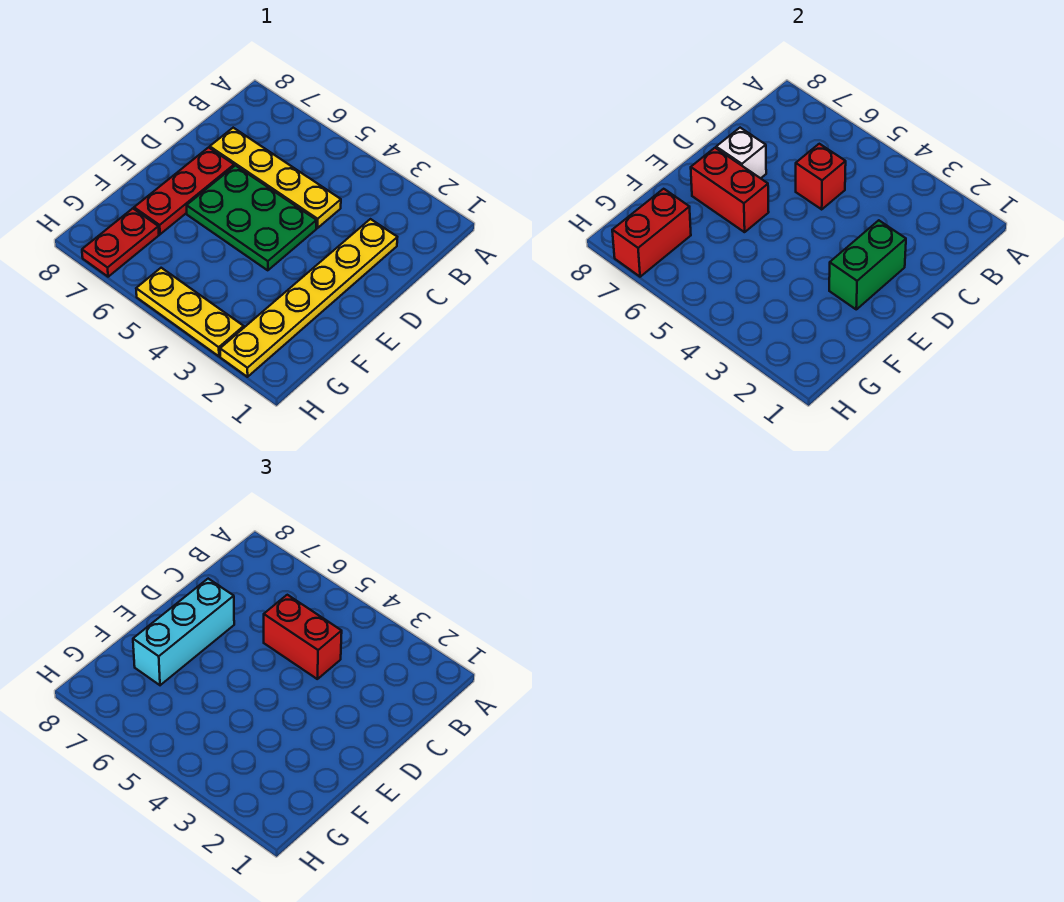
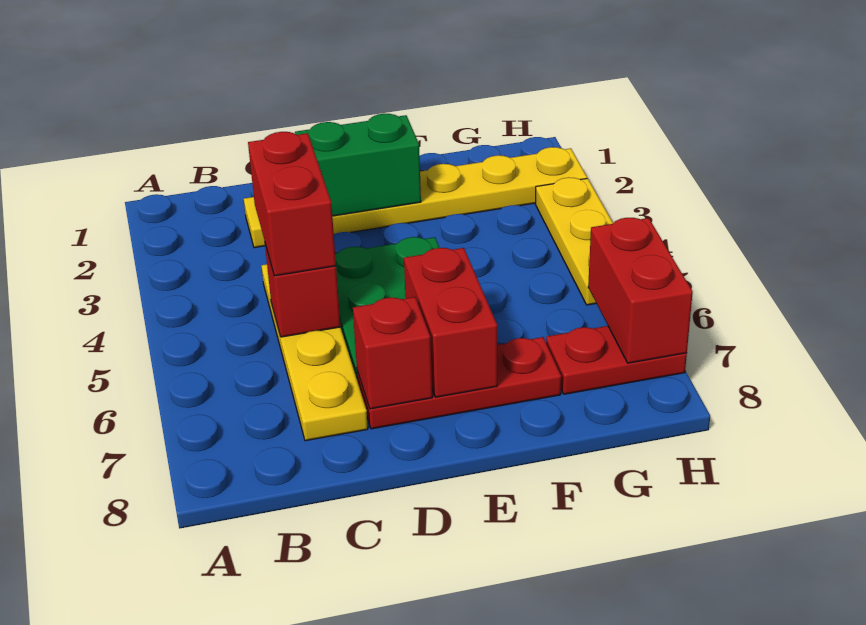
white brick D7 level 2 -> red brick D7 level 2
cyan brick D7:F7 level 3 -> none
red brick G7:H7 level 2 -> red brick H6:H7 level 2

